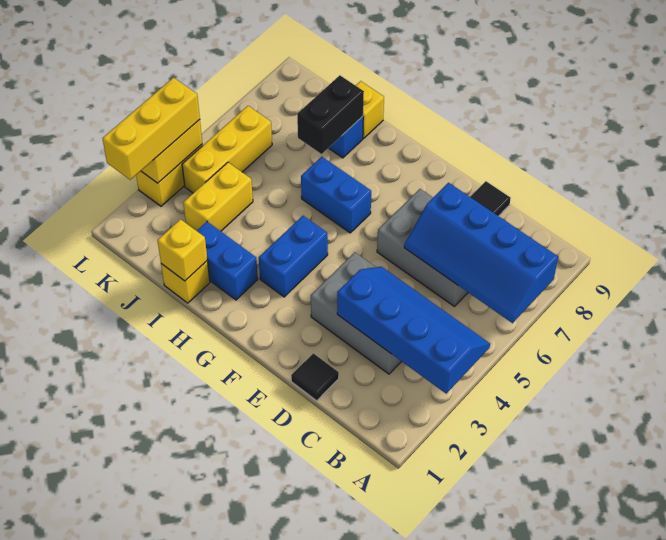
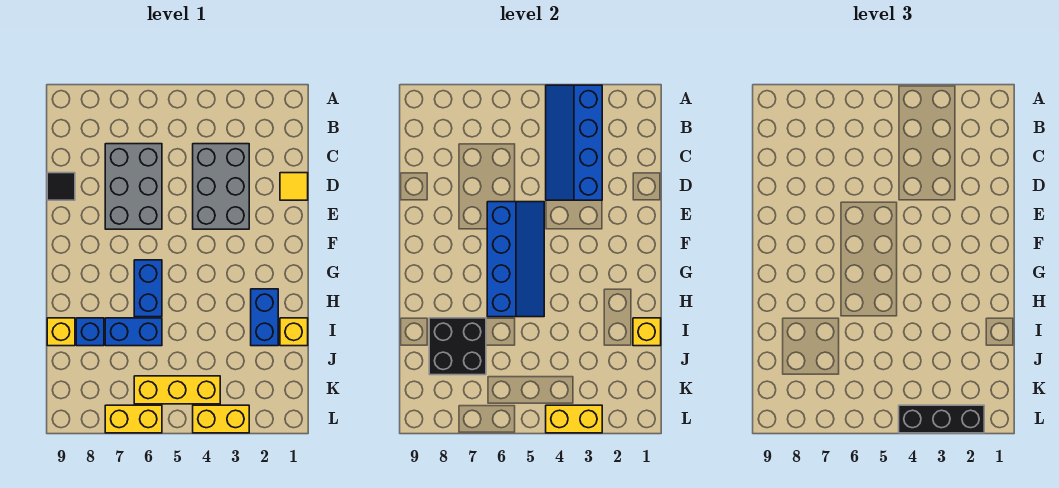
blue slope A6:D7 level 2 top 7 -> blue slope E5:H6 level 2 top 6
black tile D1 level 1 -> yellow tile D1 level 1
blue brick G3:G4 level 1 -> blue brick I6:I7 level 1
black brick I7:I8 level 2 -> black brick I7:J8 level 2
yellow brick J3:J4 level 1 -> yellow brick L6:L7 level 1
yellow brick L2:L4 level 3 -> black brick L2:L4 level 3

